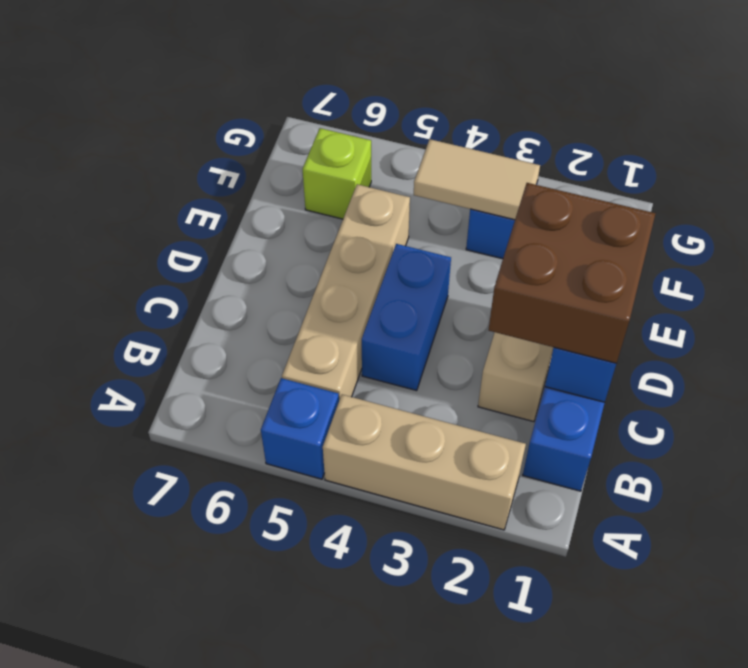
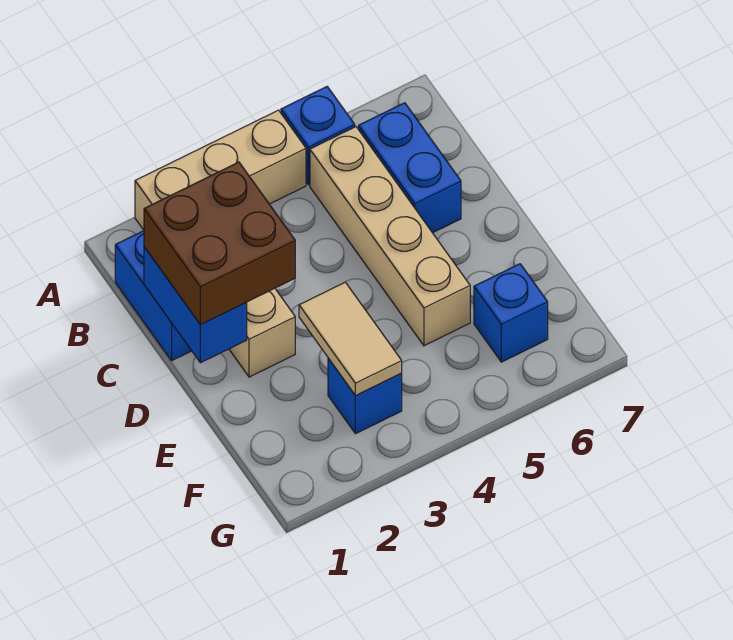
blue brick C4:D4 level 1 -> blue brick B6:C6 level 1
tan tile F3:F4 level 2 -> tan tile E3:F3 level 2
lime brick F6 level 1 -> blue brick F6 level 1

